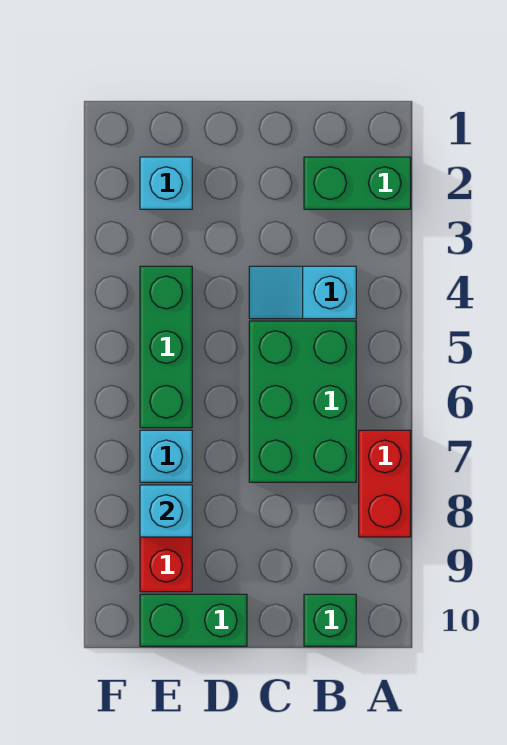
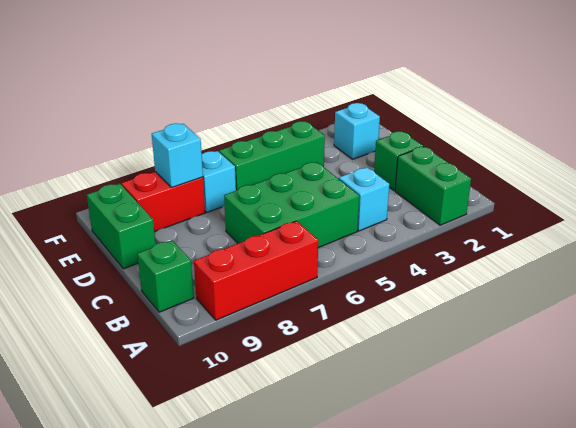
red brick A7:A8 level 1 -> red brick A7:A9 level 1
none -> green brick C2 level 1

